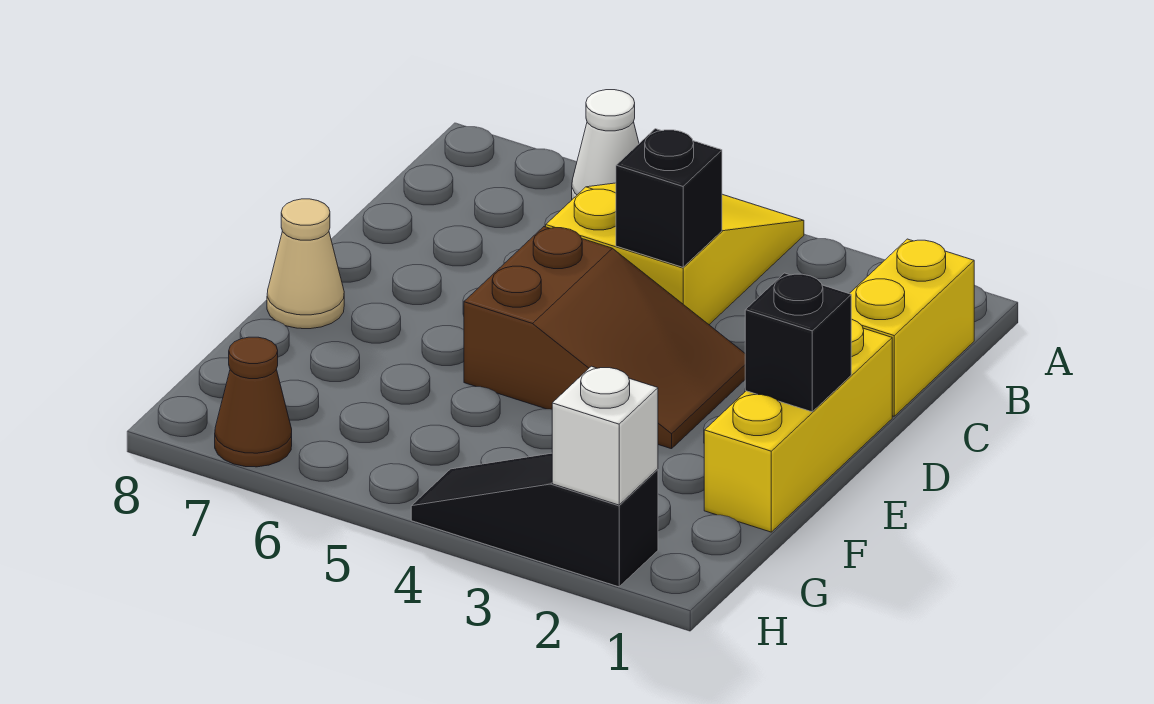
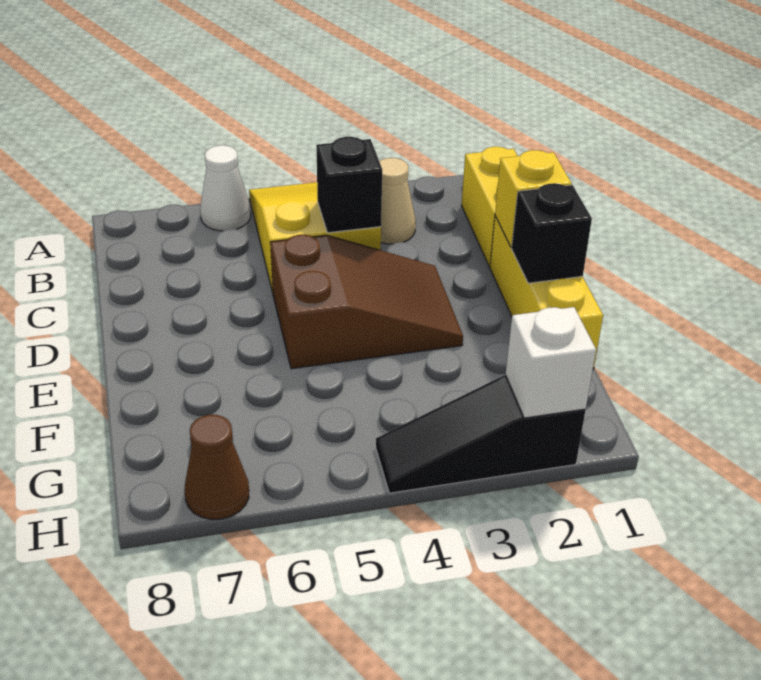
none -> yellow brick D1 level 2
tan cone E8 level 1 -> tan cone B3 level 1

